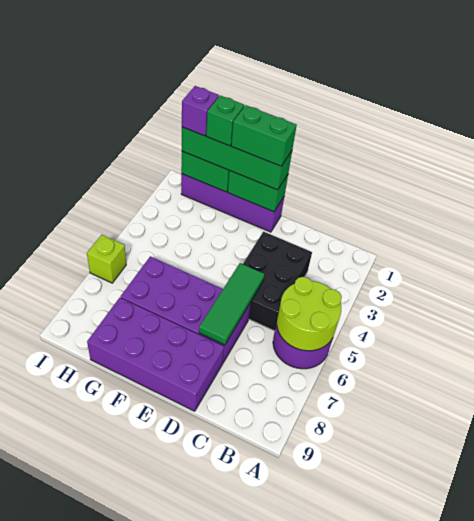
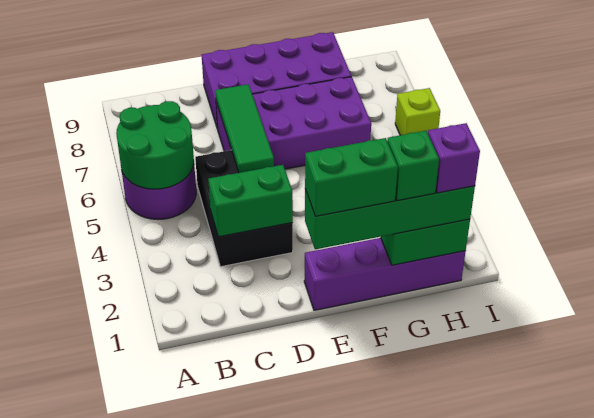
lime round brick A5:B6 level 2 -> green round brick A5:B6 level 2
green brick E1:F1 level 2 -> green brick C3:D3 level 2

